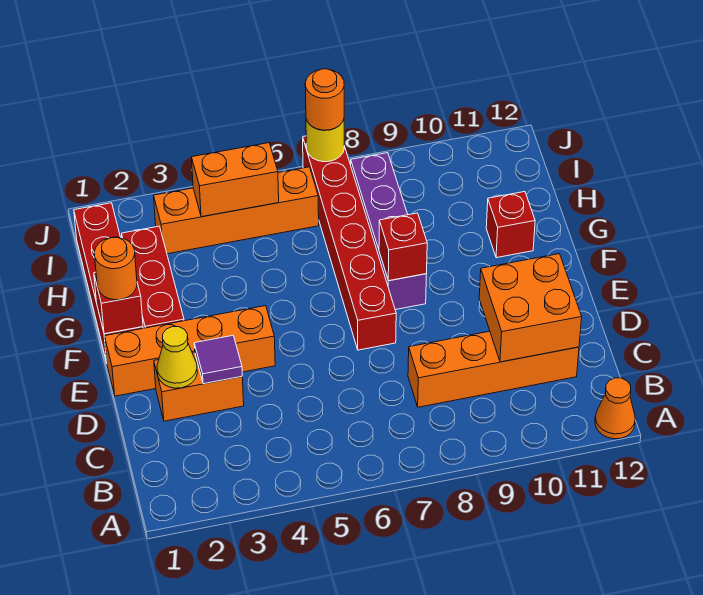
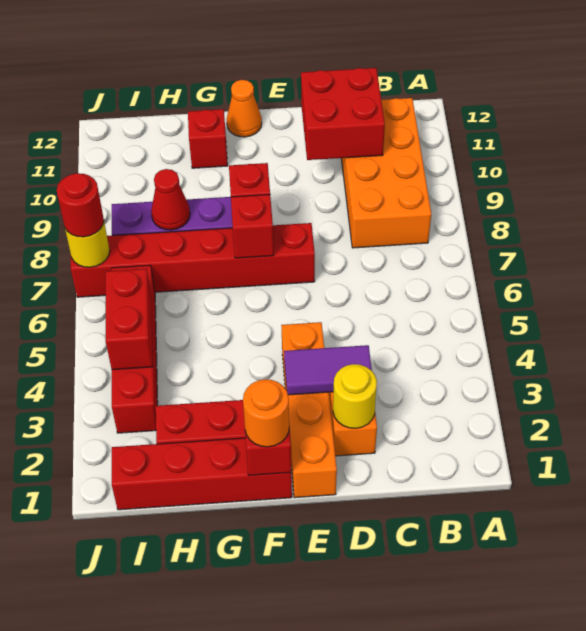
orange cone A12 level 1 -> orange cone F12 level 1
orange brick C8:C11 level 1 -> orange brick B8:C11 level 1
orange brick C10:D11 level 2 -> red brick C10:D11 level 2
yellow cone D2 level 2 -> yellow round brick D2 level 2
purple tile D3 level 2 -> purple tile D3:E3 level 2
none -> red brick F7 level 2
none -> red cone H8 level 2
orange brick I3:I6 level 1 -> red brick I3:I6 level 1
orange brick I4:I5 level 2 -> red brick I4:I5 level 2
orange round brick J7 level 3 -> red round brick J7 level 3

